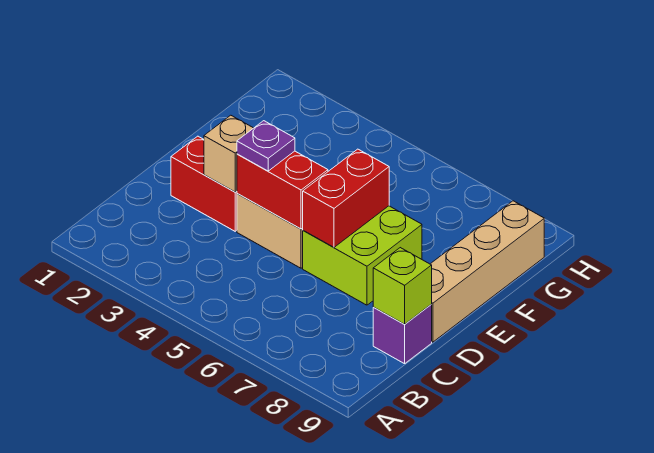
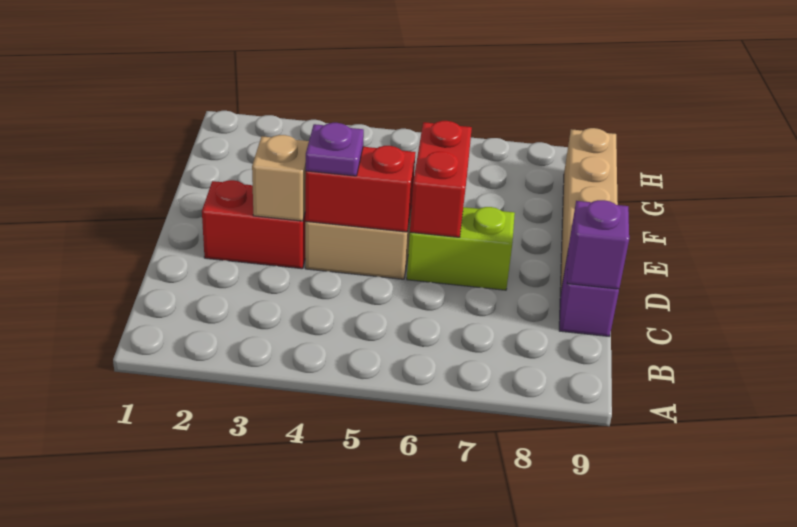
lime brick C9 level 2 -> purple brick C9 level 2
lime brick D6:E7 level 1 -> lime brick D6:D7 level 1

